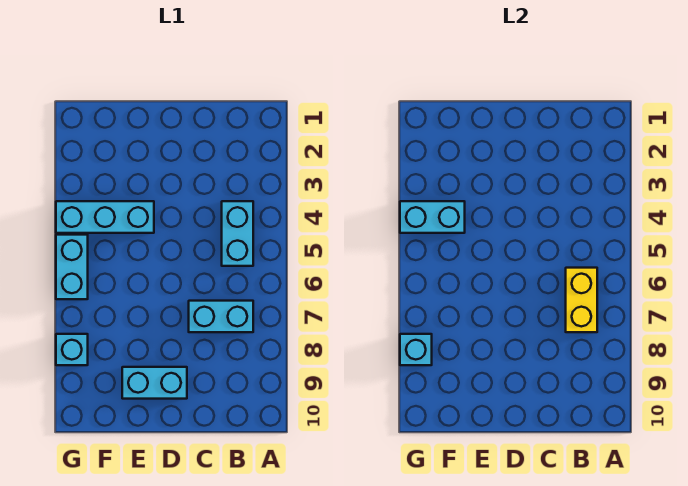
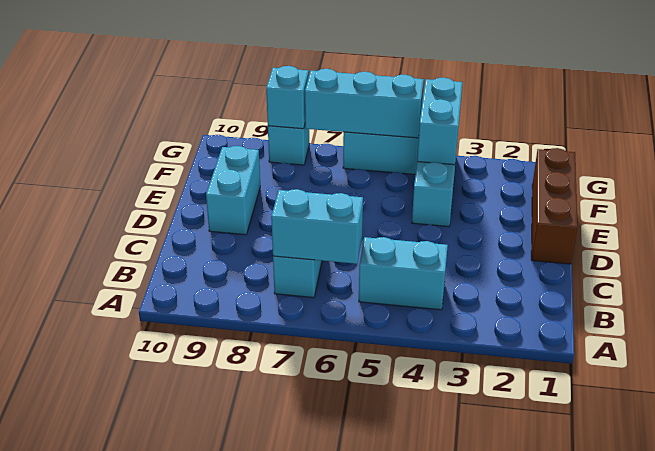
yellow brick B6:B7 level 2 -> cyan brick B6:B7 level 2
none -> brown brick D1:F1 level 1
none -> cyan brick G5:G7 level 2

